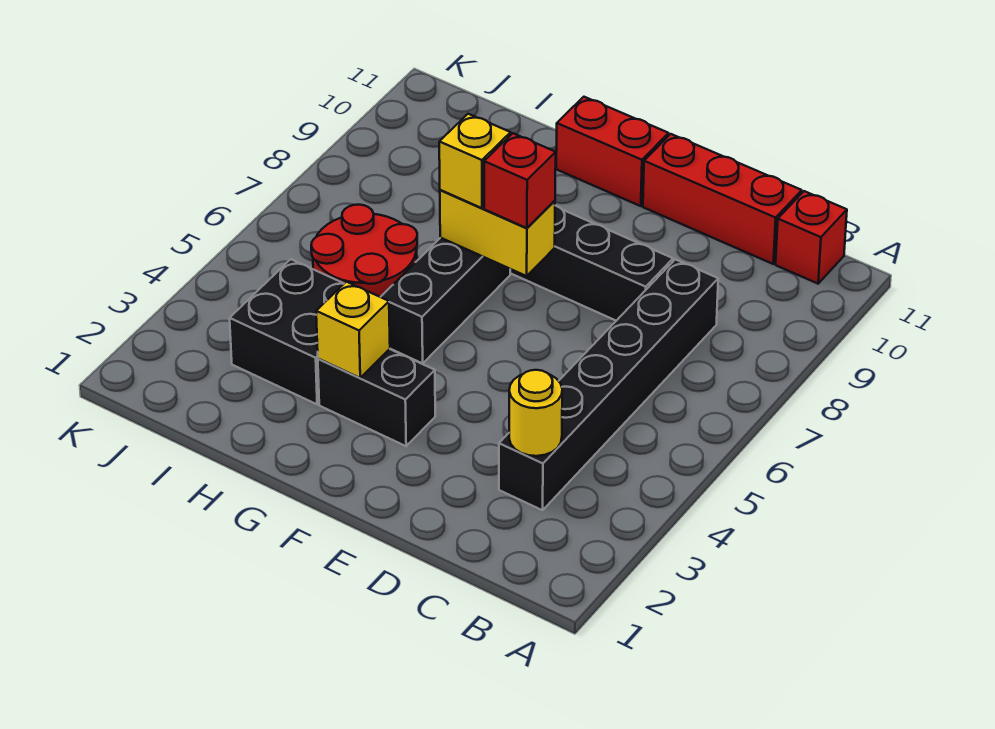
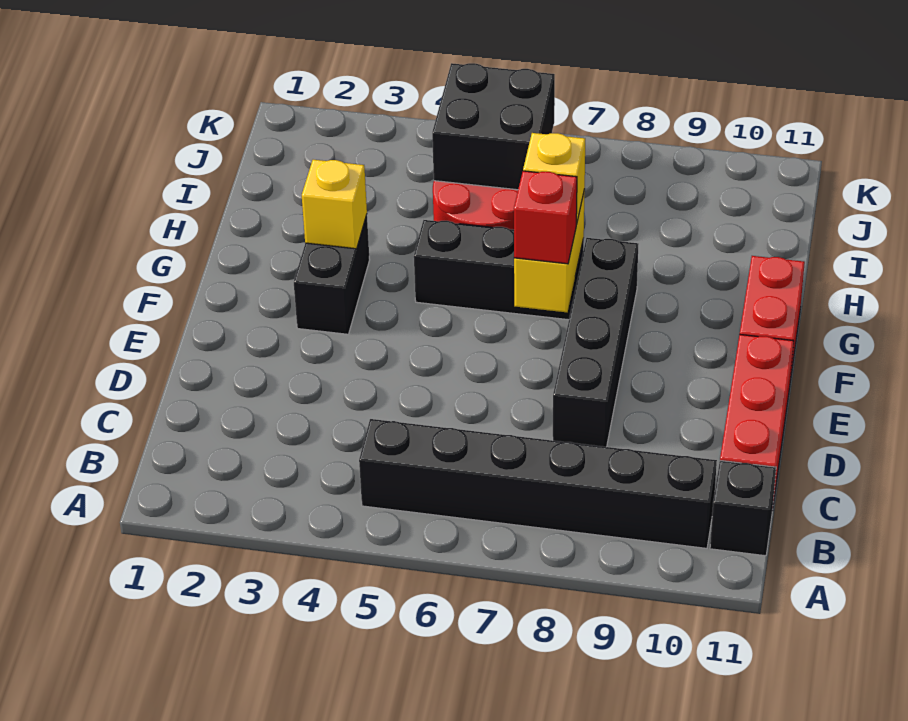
red brick B11 level 1 -> black brick B11 level 1
black brick C3:C8 level 1 -> black brick B5:B10 level 1
yellow round brick C3 level 2 -> none
black brick H3:I4 level 1 -> black brick I5:J6 level 2

